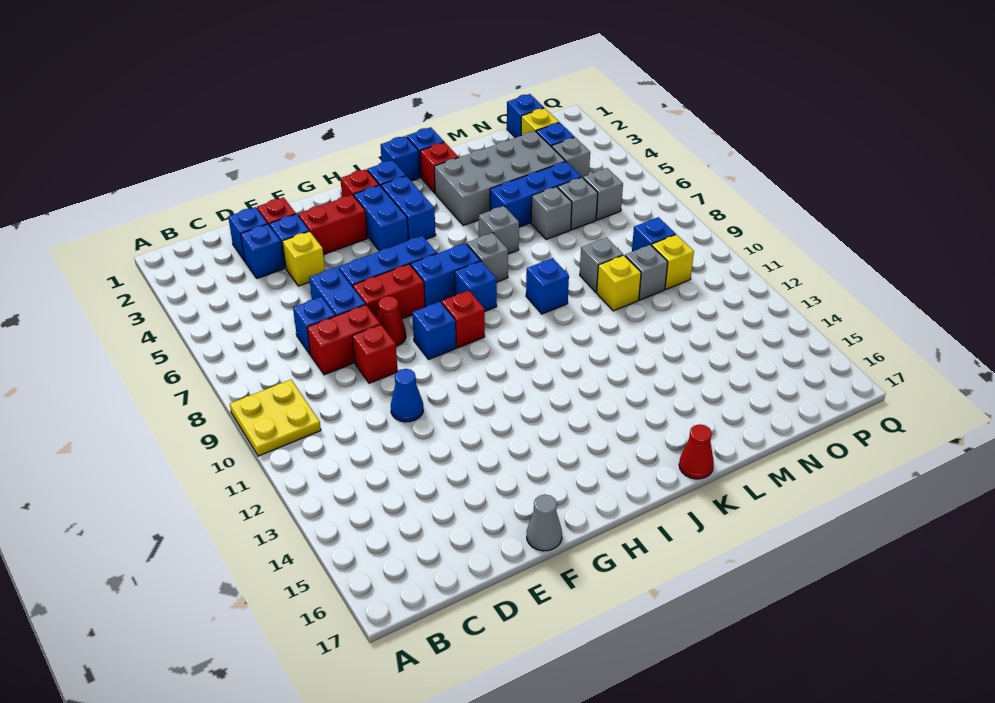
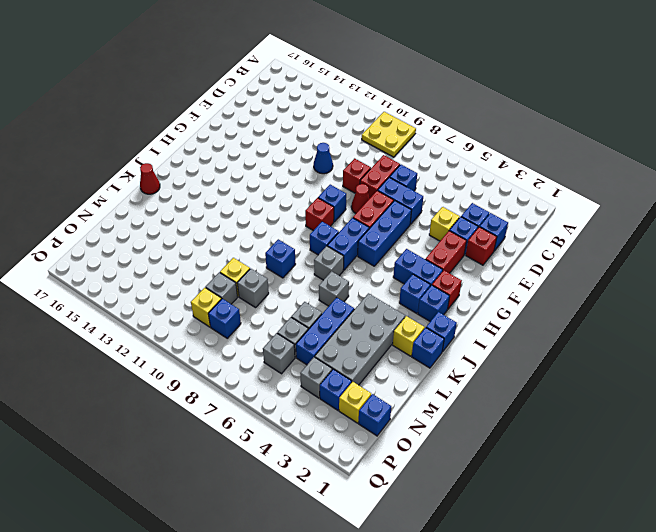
grey cone F17 level 1 -> none
blue brick I3:I4 level 1 -> blue brick I3 level 1
red brick K2 level 1 -> yellow brick K2 level 1

